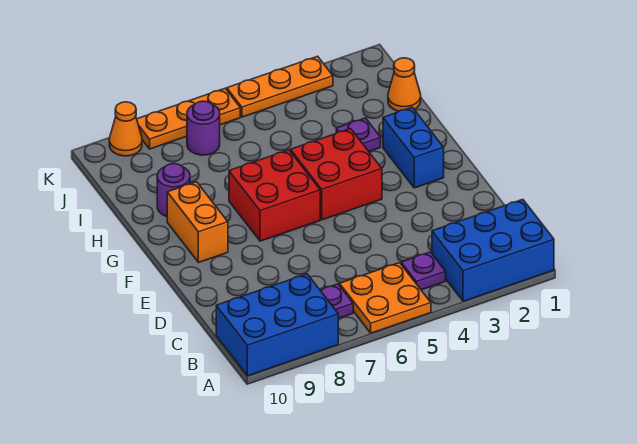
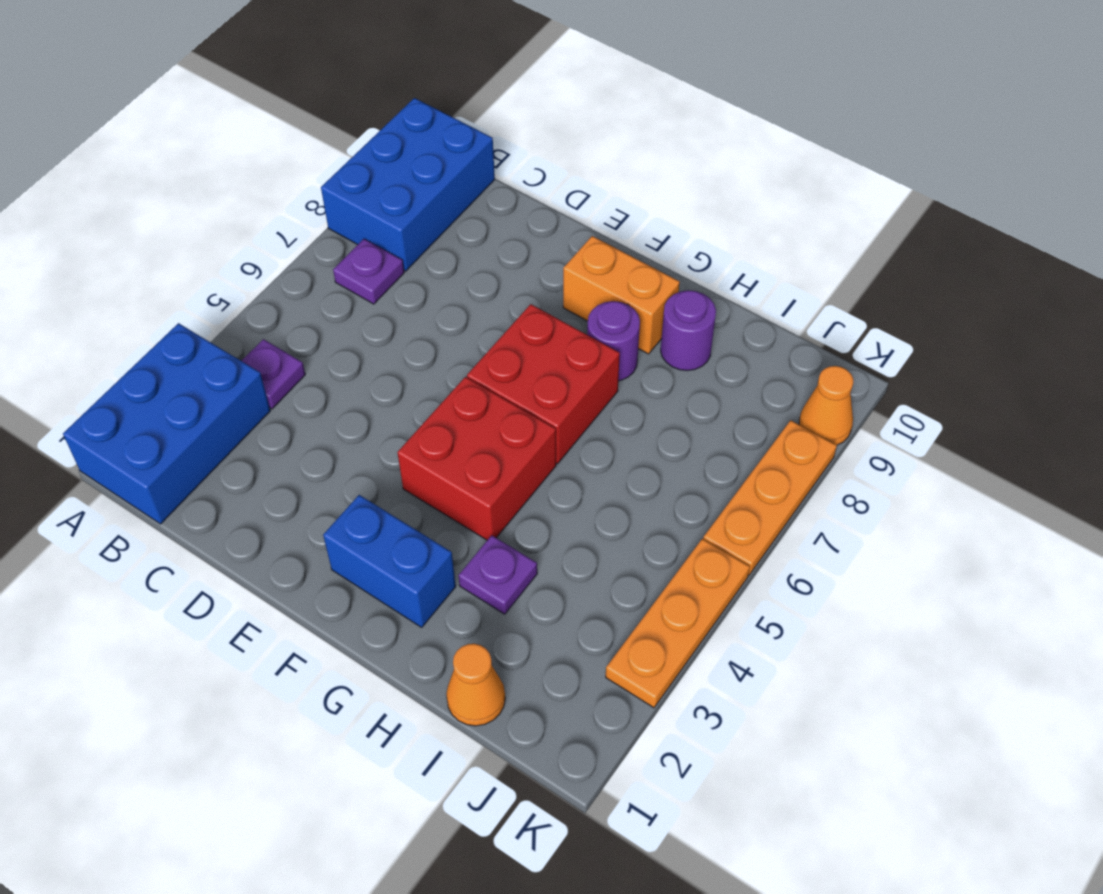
orange plate A5:B6 level 1 -> none
purple round brick J7 level 1 -> purple round brick G8 level 1

